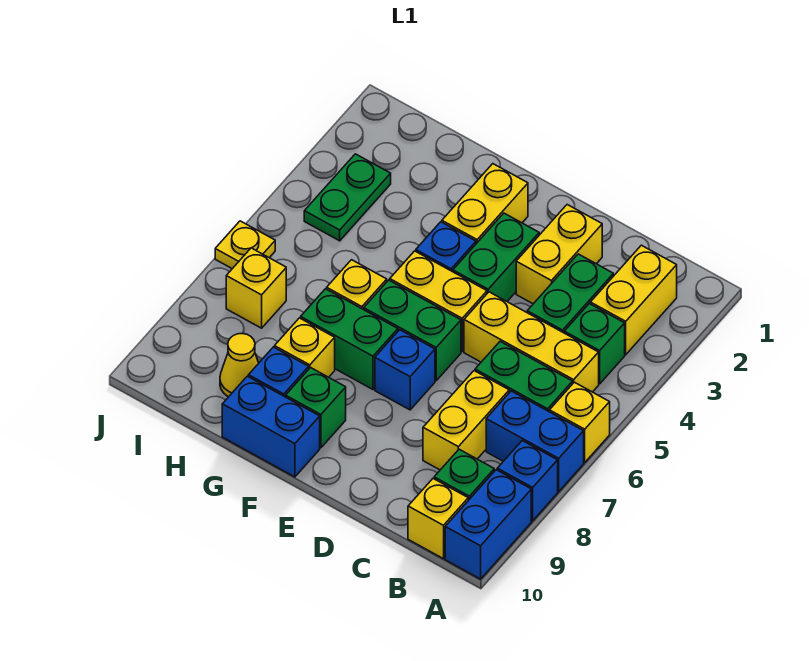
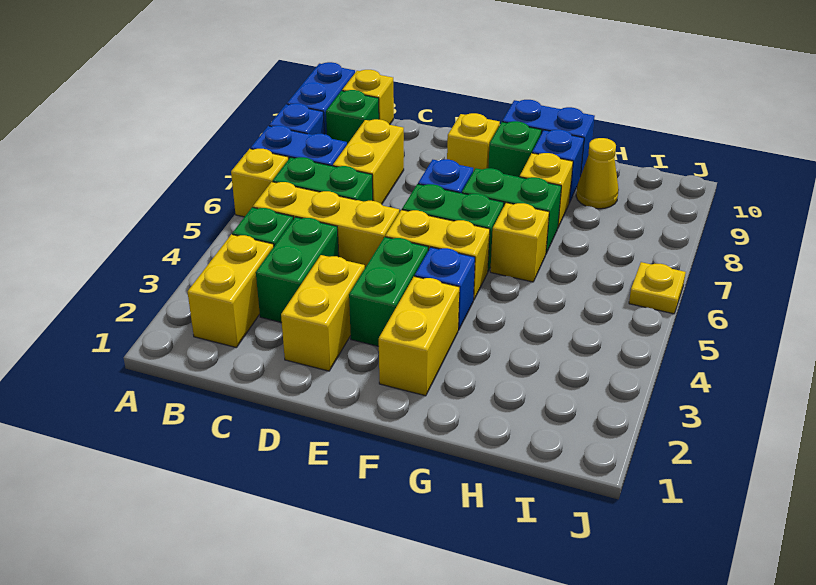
green plate I3:I4 level 1 -> none
yellow brick I7 level 1 -> yellow brick E9 level 1

